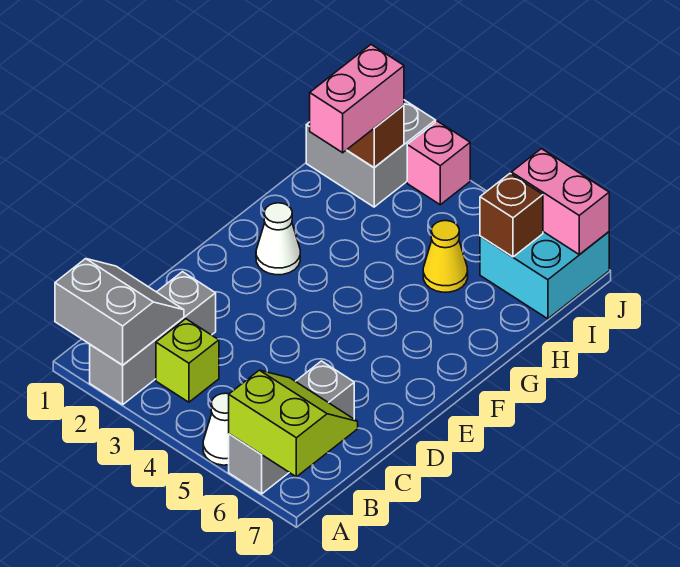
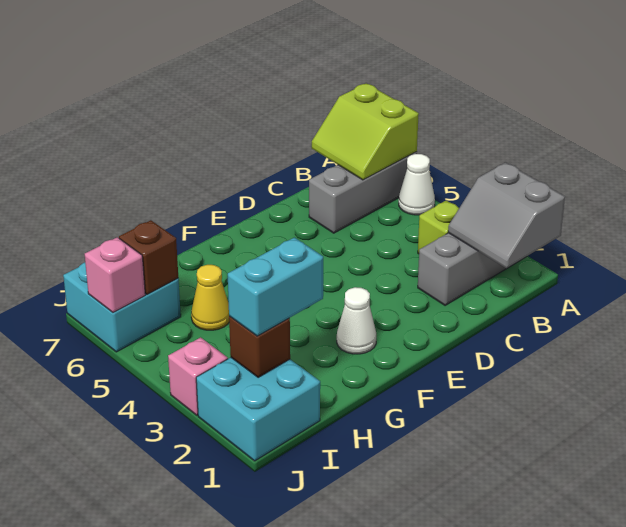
pink brick H2:I2 level 3 -> cyan brick H2:I2 level 3
grey brick I1:J2 level 1 -> cyan brick I1:J2 level 1
pink brick J6:J7 level 2 -> pink brick J6 level 2

